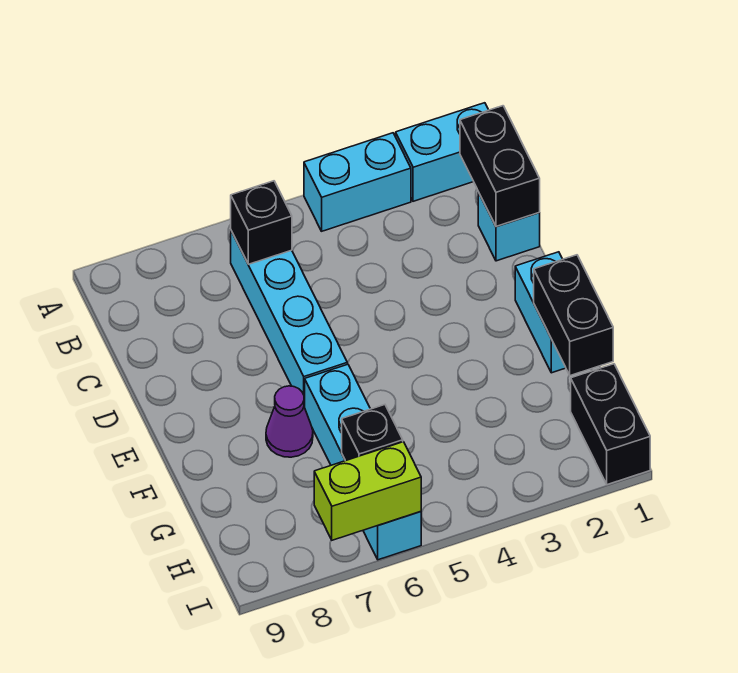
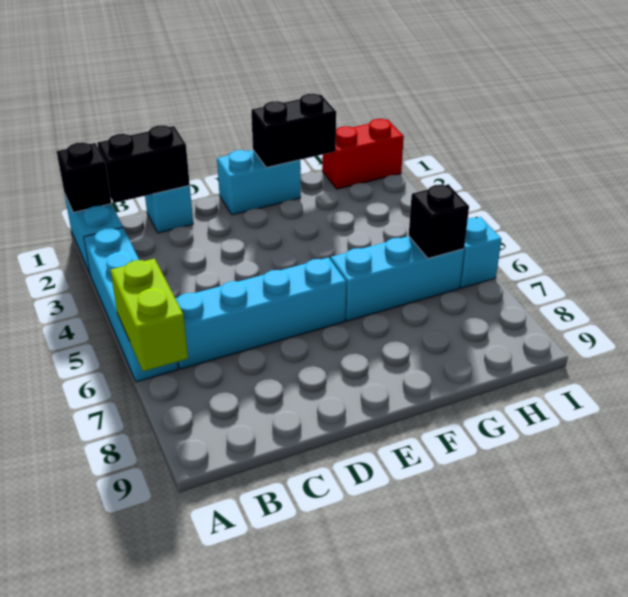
cyan brick A3:A4 level 1 -> cyan brick A3:A6 level 1
black brick B6 level 2 -> black brick A1 level 2
purple cone F7 level 1 -> none
black brick H1:I1 level 1 -> red brick H1:I1 level 1
lime brick I6:I7 level 2 -> lime brick A6:A7 level 2

